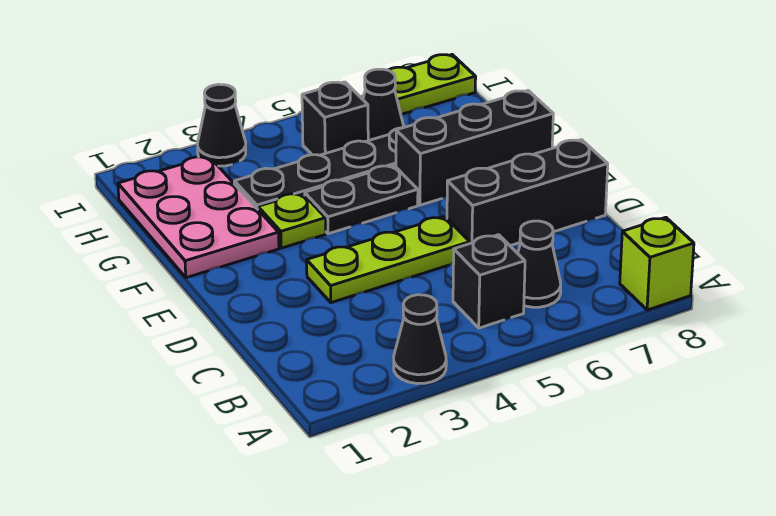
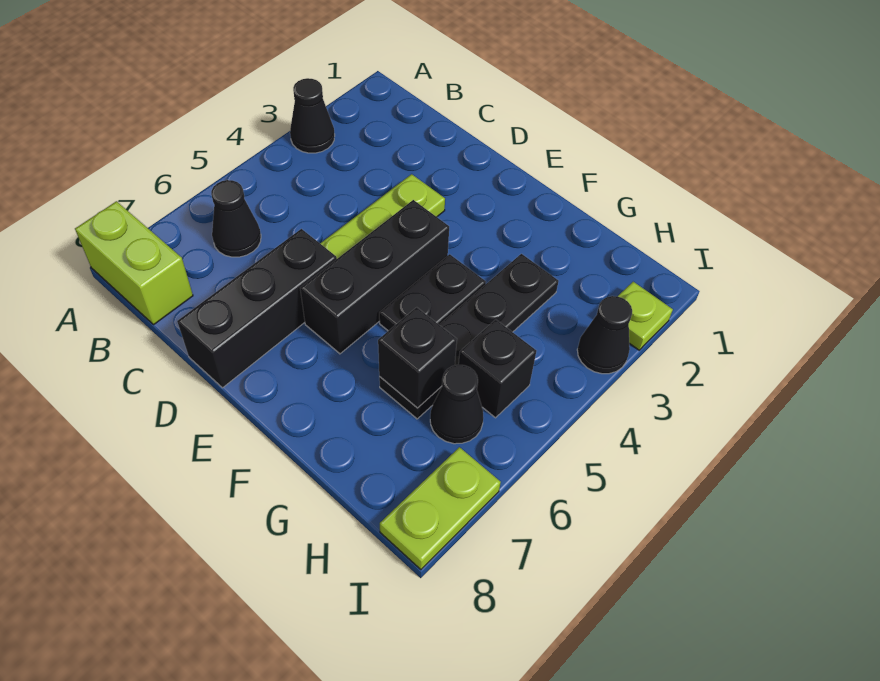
lime brick A8 level 1 -> lime brick A8:B8 level 1
black brick B5 level 1 -> black brick G6 level 2
pink plate F1:H2 level 1 -> none
lime plate F3 level 1 -> lime plate I2 level 1
black brick F6:F8 level 1 -> black brick E4:E6 level 1

